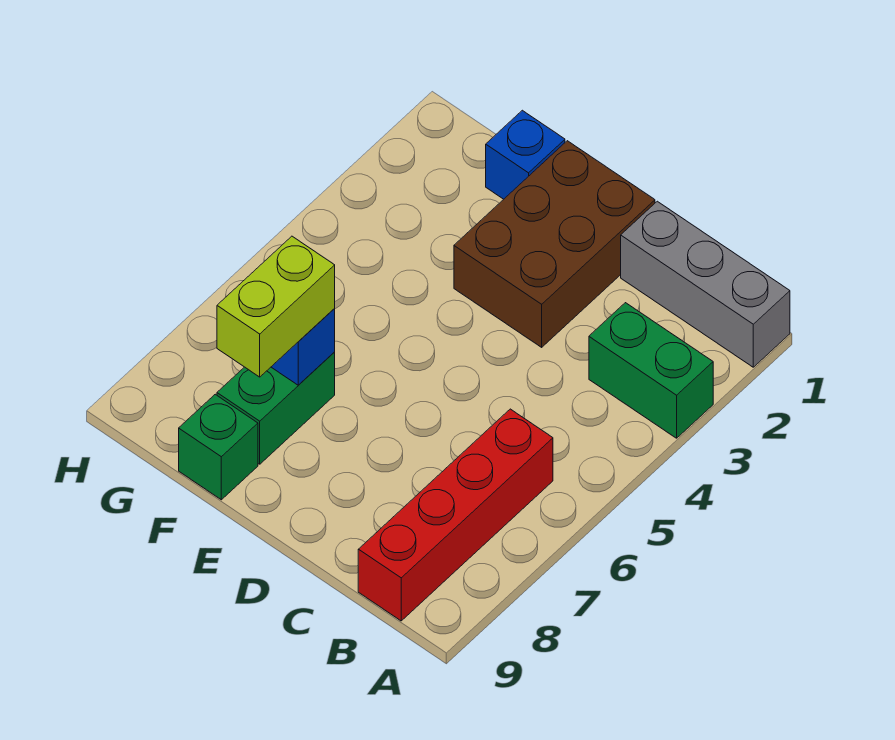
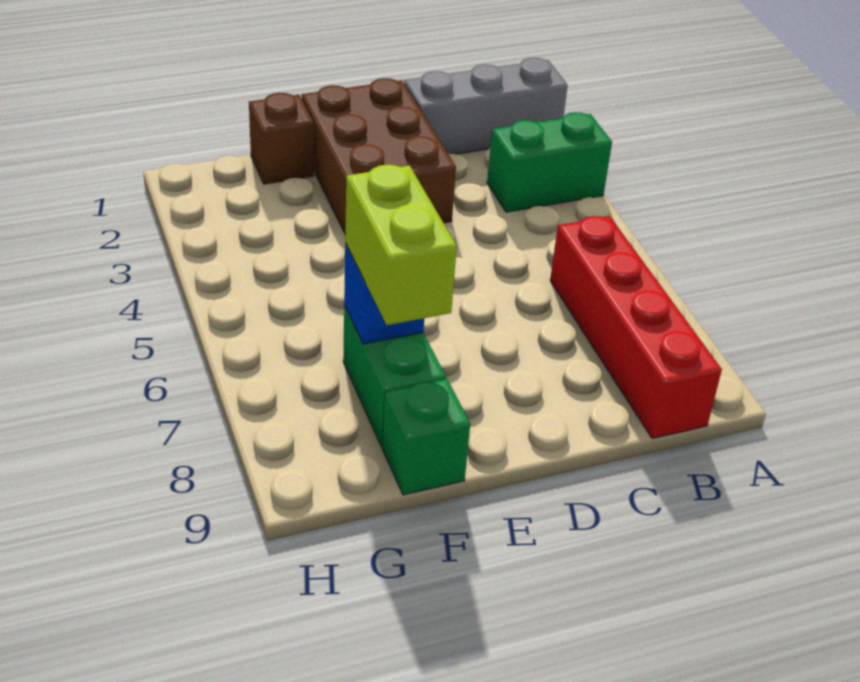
blue brick F1 level 1 -> brown brick F1 level 1

